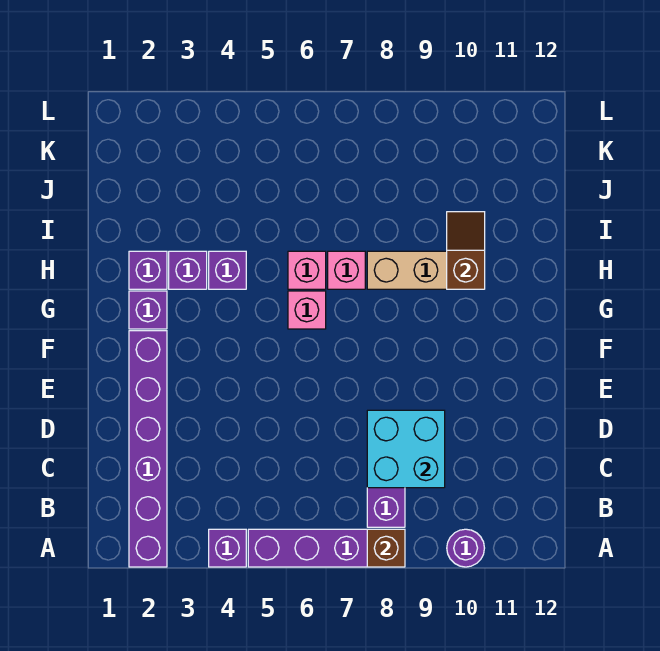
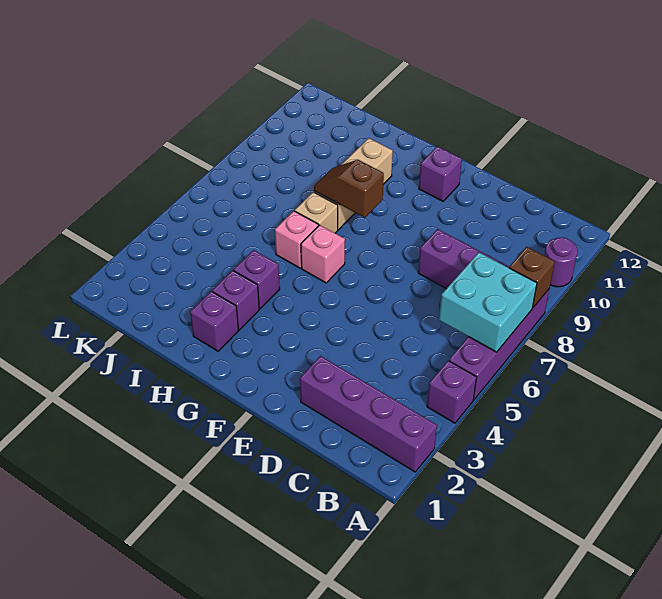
purple brick A2:F2 level 1 -> purple brick A2:D2 level 1
cyan brick C8:D9 level 2 -> cyan brick A6:B7 level 2
purple brick G2 level 1 -> purple brick F11 level 1
pink brick H7 level 1 -> tan brick H7 level 1
brown slope H10:I10 level 2 top H -> brown slope G8:H8 level 2 top G

